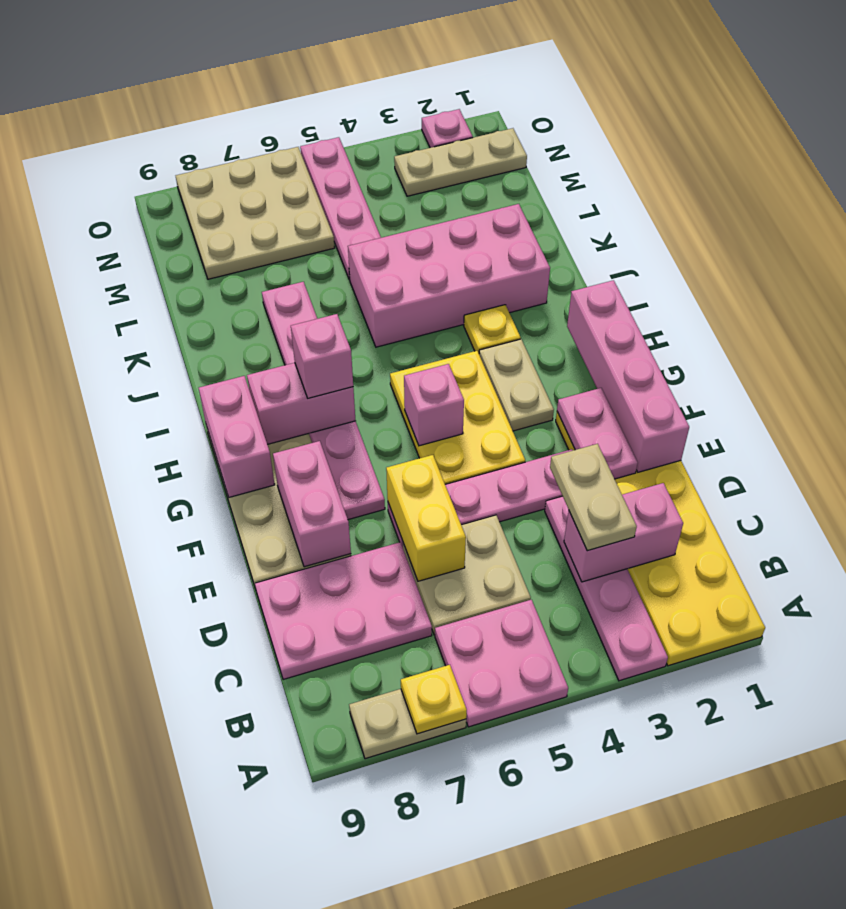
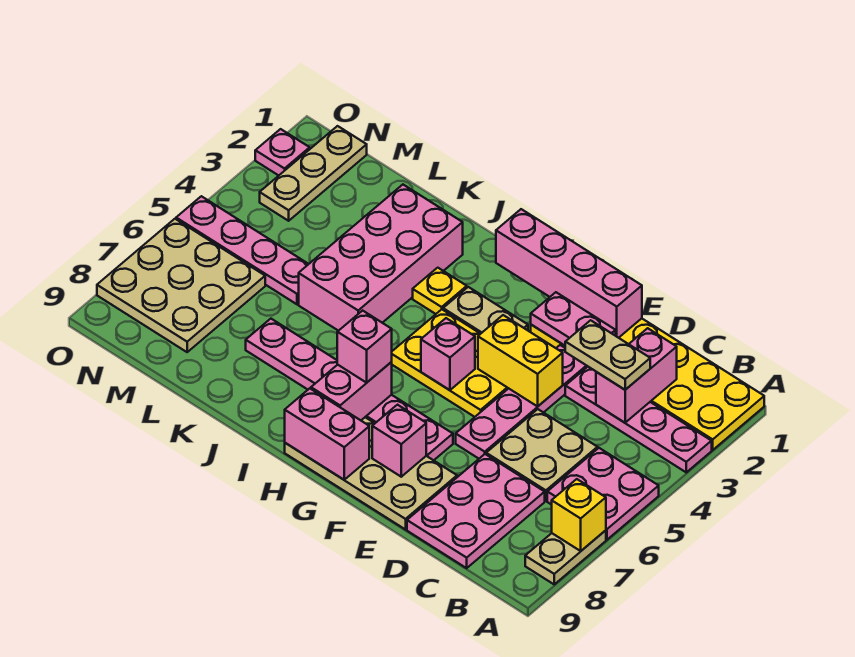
yellow plate A7 level 2 -> yellow brick A7 level 2
yellow brick D6:E6 level 2 -> yellow brick E4:F4 level 2
pink brick E8:F8 level 2 -> pink brick F8 level 2

